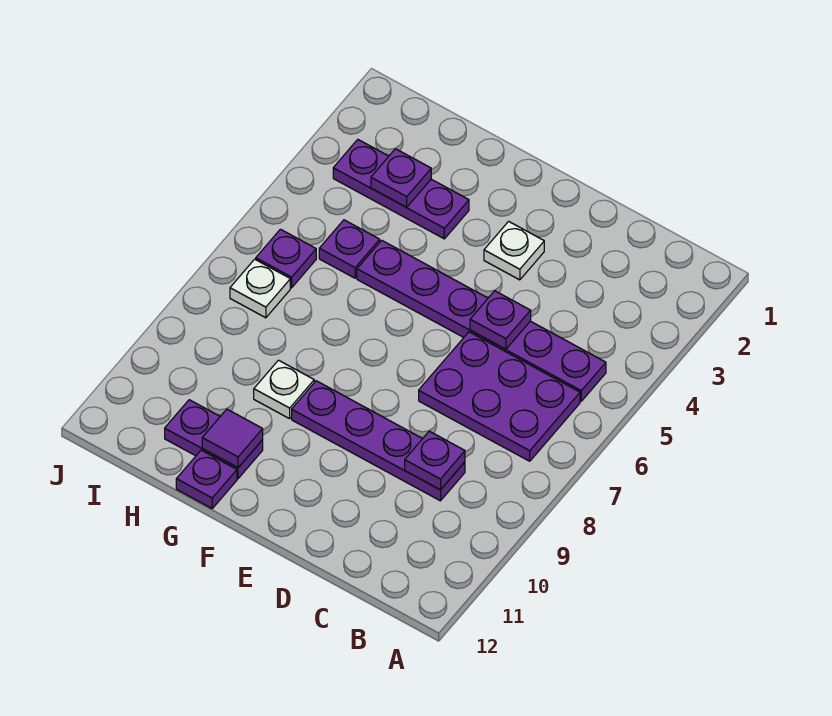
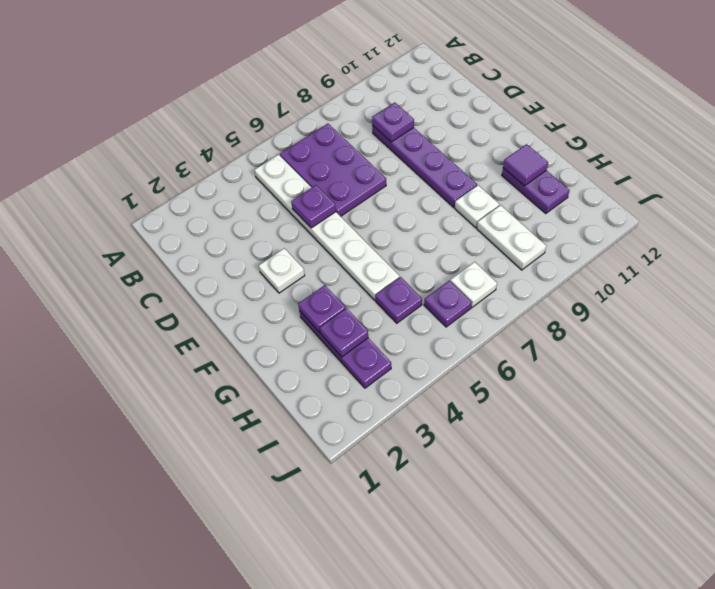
purple plate B5:G5 level 1 -> white plate B5:G5 level 1
purple plate G12 level 1 -> purple plate G3 level 2
none -> white plate H9:I9 level 1

